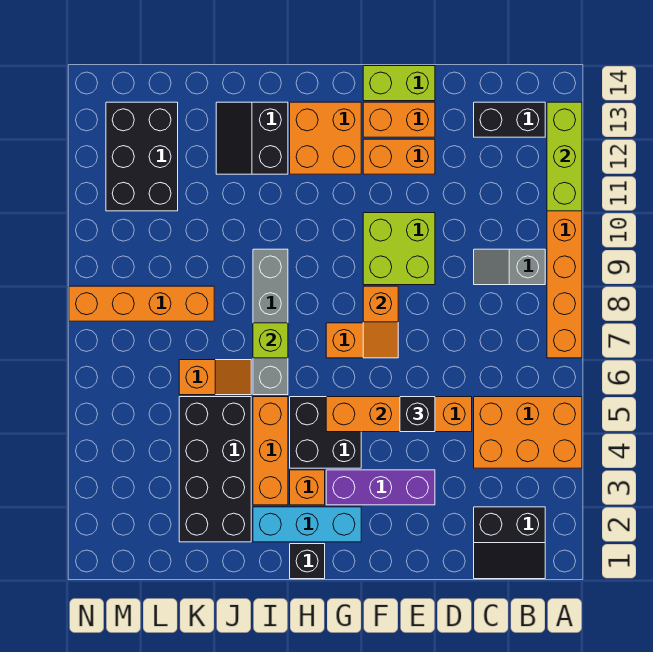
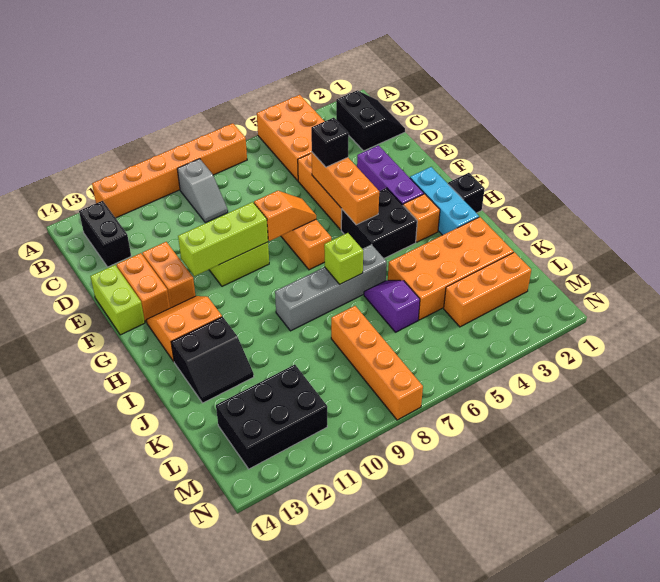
lime brick A11:A13 level 2 -> lime brick F9:F11 level 2
orange brick G12:H13 level 1 -> orange slope G12:H13 level 1 top H
orange brick I3:I5 level 1 -> orange brick L2:L4 level 1
black brick J2:K5 level 1 -> orange brick J2:K5 level 1
orange slope J6:K6 level 1 top K -> purple slope J6:K6 level 1 top K

